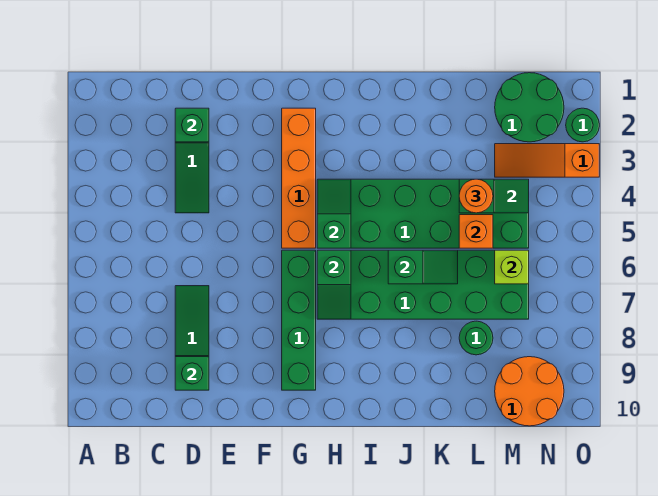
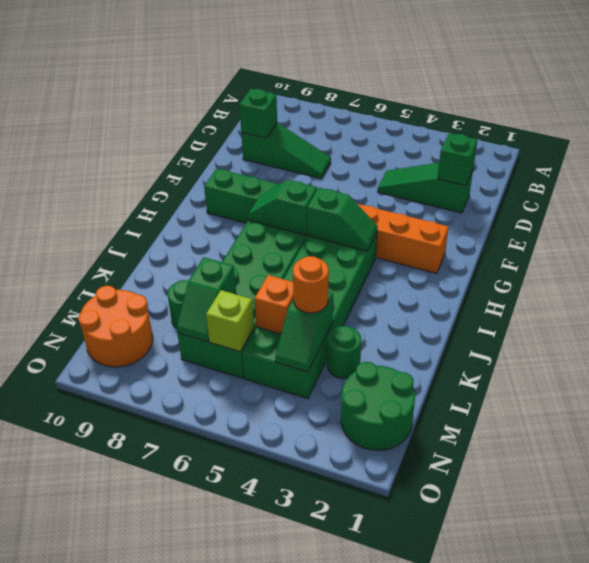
green slope J6:K6 level 2 top J -> green slope L7:M7 level 2 top L
orange slope M3:O3 level 1 top O -> none
green round brick O2 level 1 -> green round brick L3 level 1

